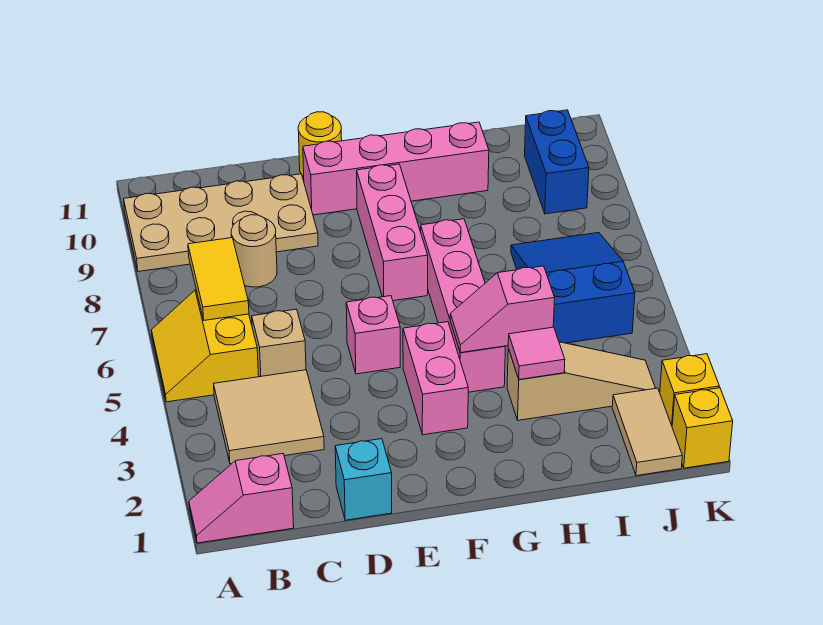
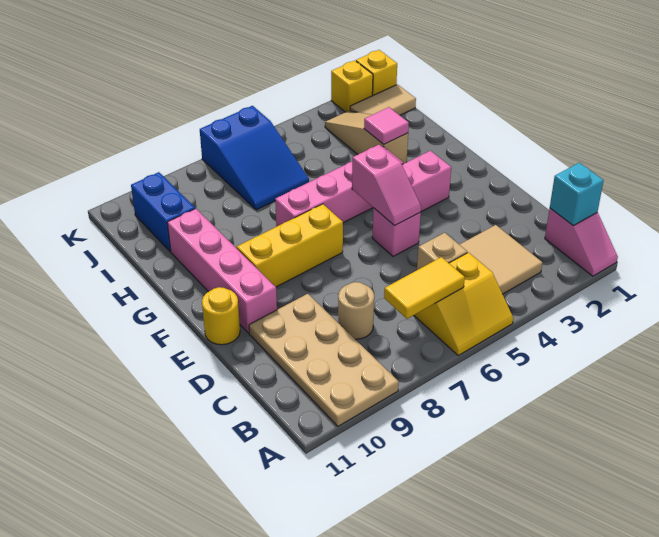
cyan brick D1 level 1 -> cyan brick B1 level 2
pink brick F7:F9 level 1 -> yellow brick F7:F9 level 1
pink slope G4:H4 level 2 top H -> pink slope E5:F5 level 2 top F
blue slope I5:J7 level 1 top 5 -> blue slope I6:K7 level 1 top K
blue brick J9:J10 level 1 -> blue brick I10:J10 level 1

